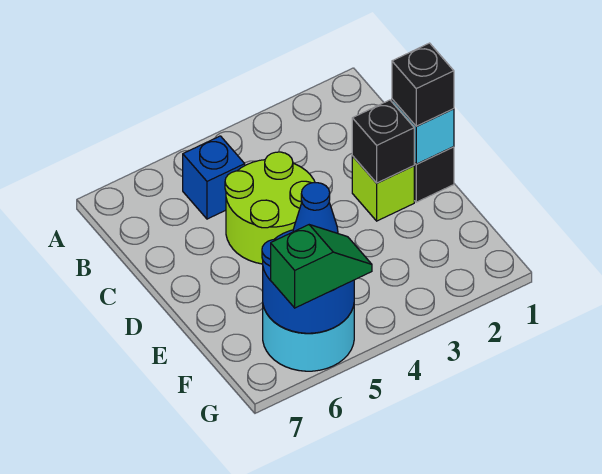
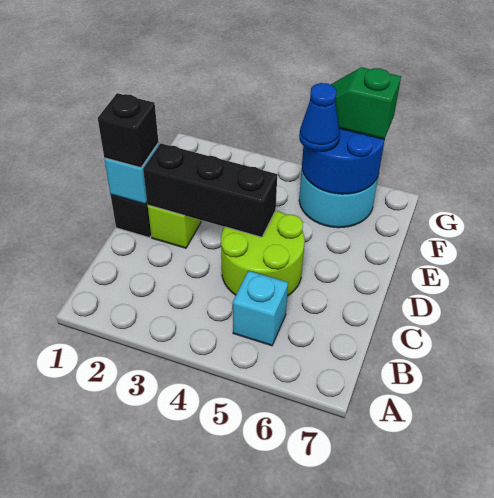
blue brick B5 level 1 -> cyan brick B5 level 1
black brick D2 level 2 -> black brick D2:D4 level 2

